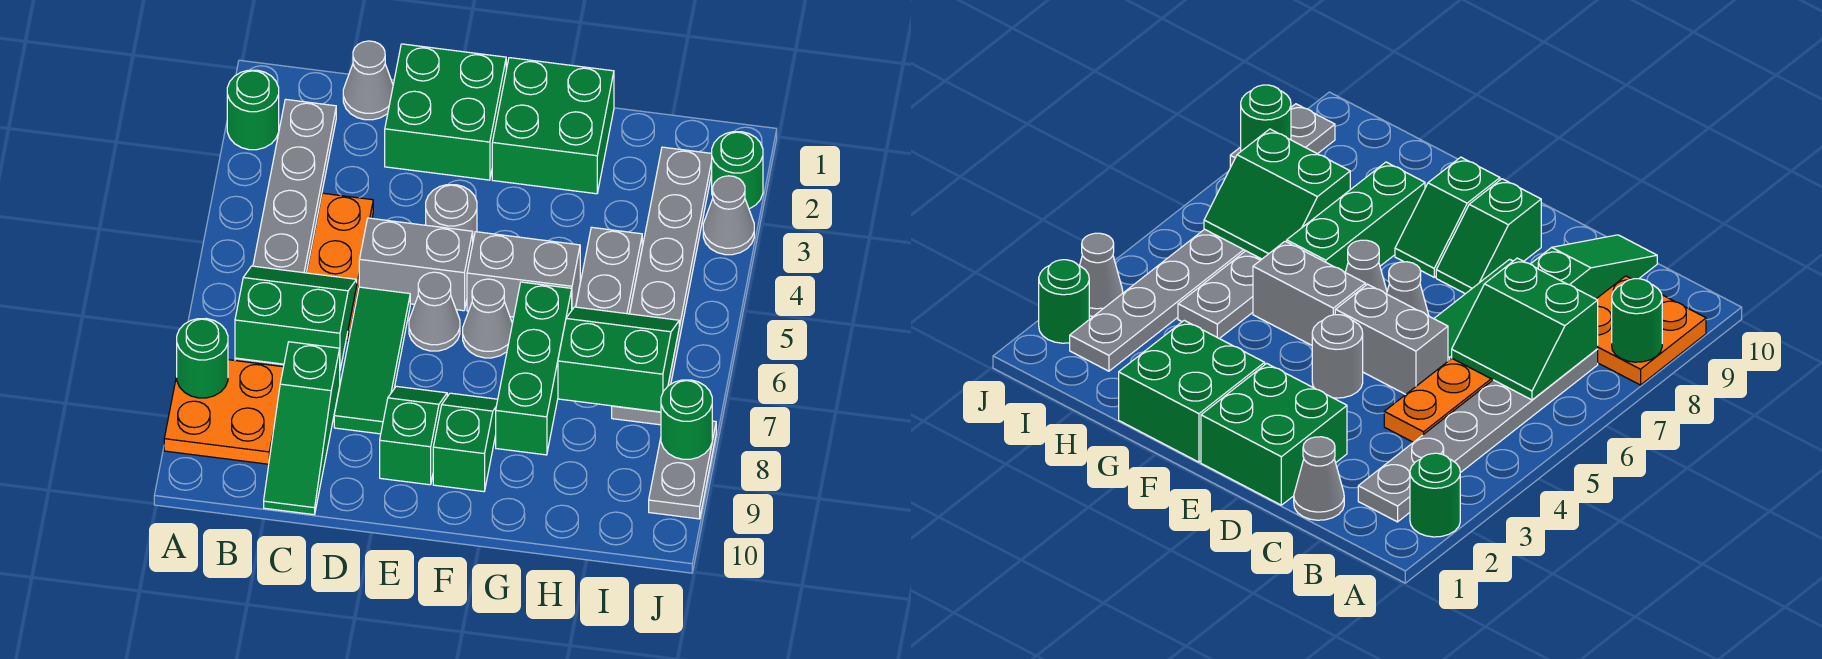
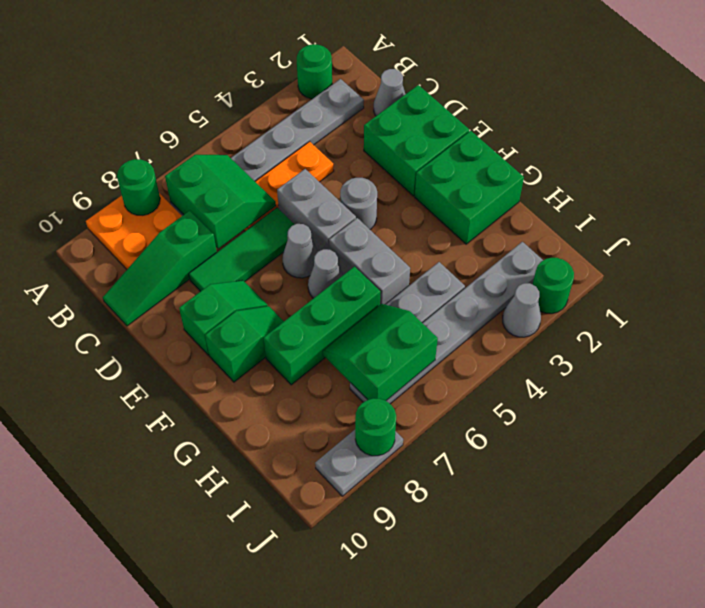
green slope H6:I7 level 2 top 7 -> green slope H6:I7 level 2 top I

